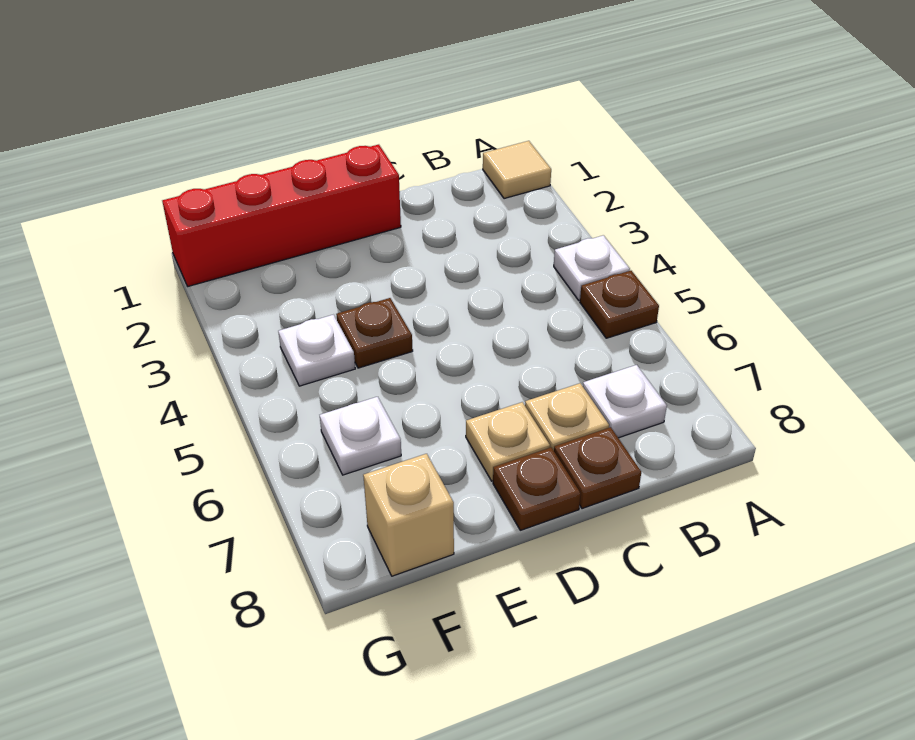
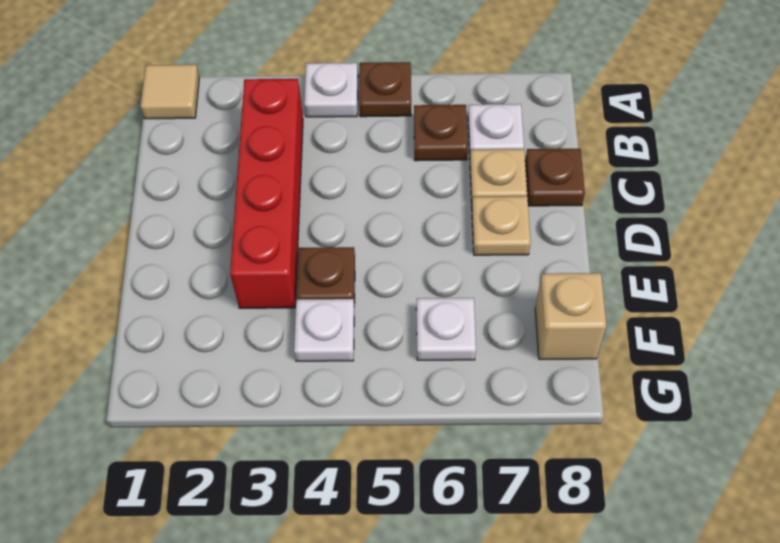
red brick D1:G1 level 1 -> red brick B3:E3 level 1
brown plate D8 level 1 -> brown plate B6 level 1

